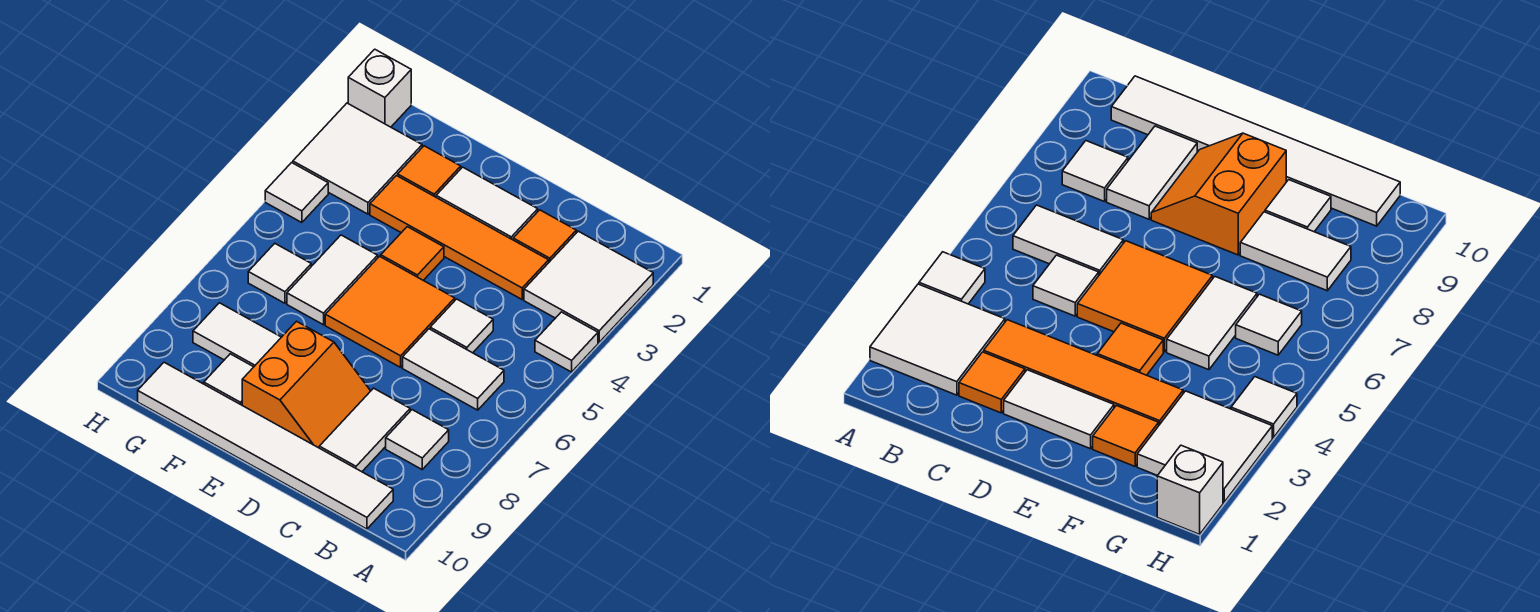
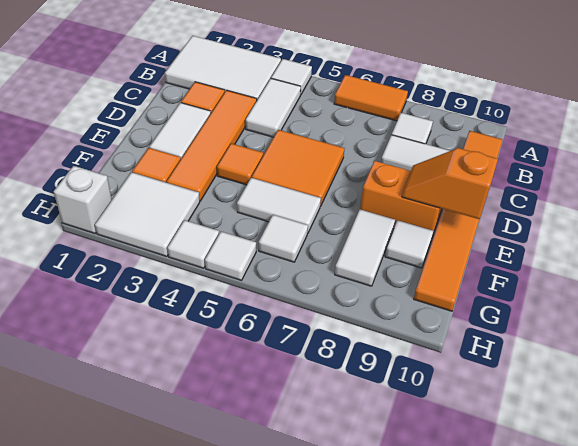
white tile A2:B3 level 1 -> white tile A1:B3 level 1
none -> orange tile A6:A7 level 1
white tile B6:C6 level 1 -> white tile B4:C4 level 1
white tile B10:G10 level 1 -> orange tile B10:G10 level 1
white tile C5 level 1 -> white tile H5 level 1
none -> orange slope E9:E10 level 2 top 10

